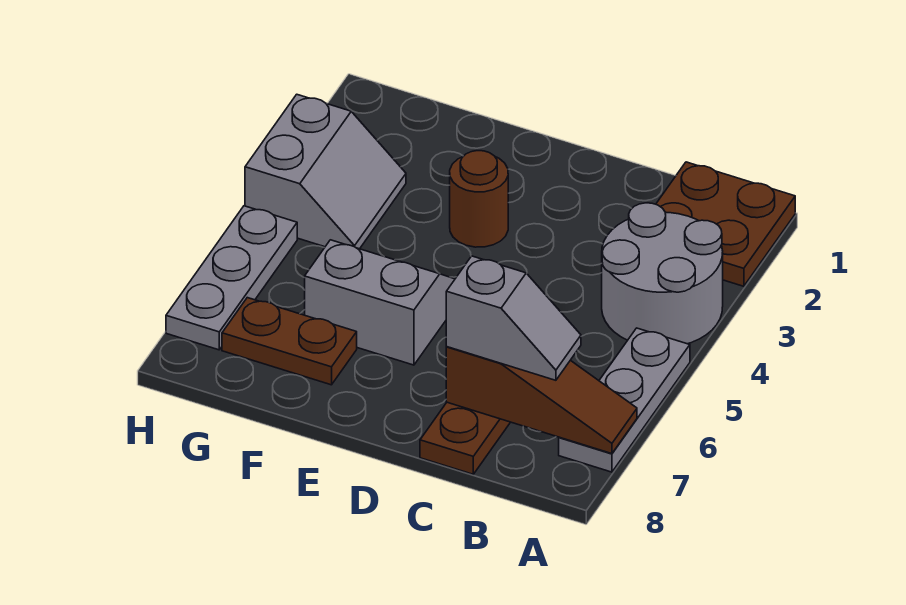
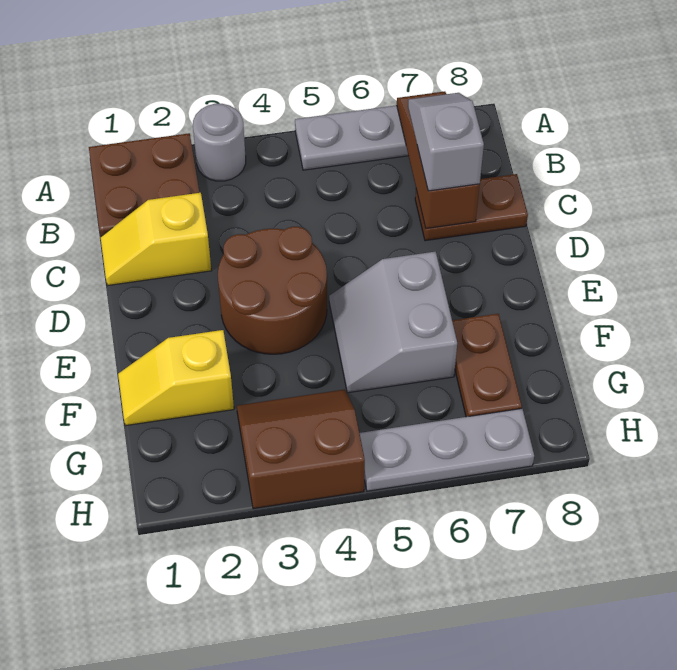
grey round brick A3:B4 level 1 -> grey round brick A3 level 1
none -> yellow slope C1:C2 level 1 top 2
brown round brick E3 level 1 -> brown round brick D3:E4 level 1
none -> yellow slope F1:F2 level 1 top 2
grey slope G3:H4 level 1 top H -> brown slope G3:H4 level 1 top H

